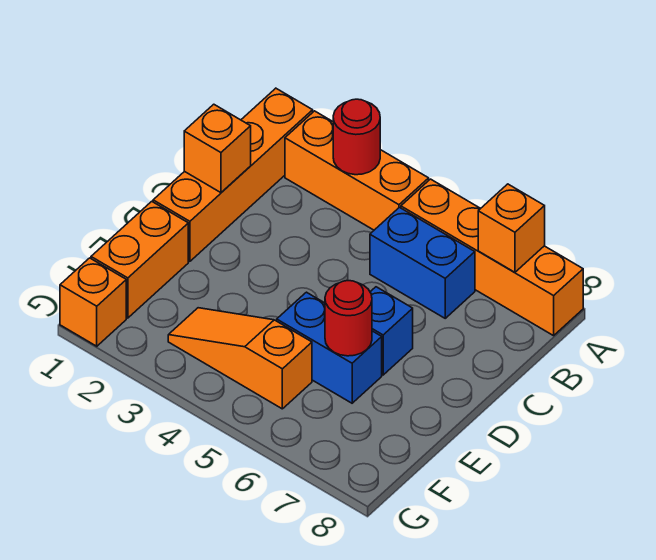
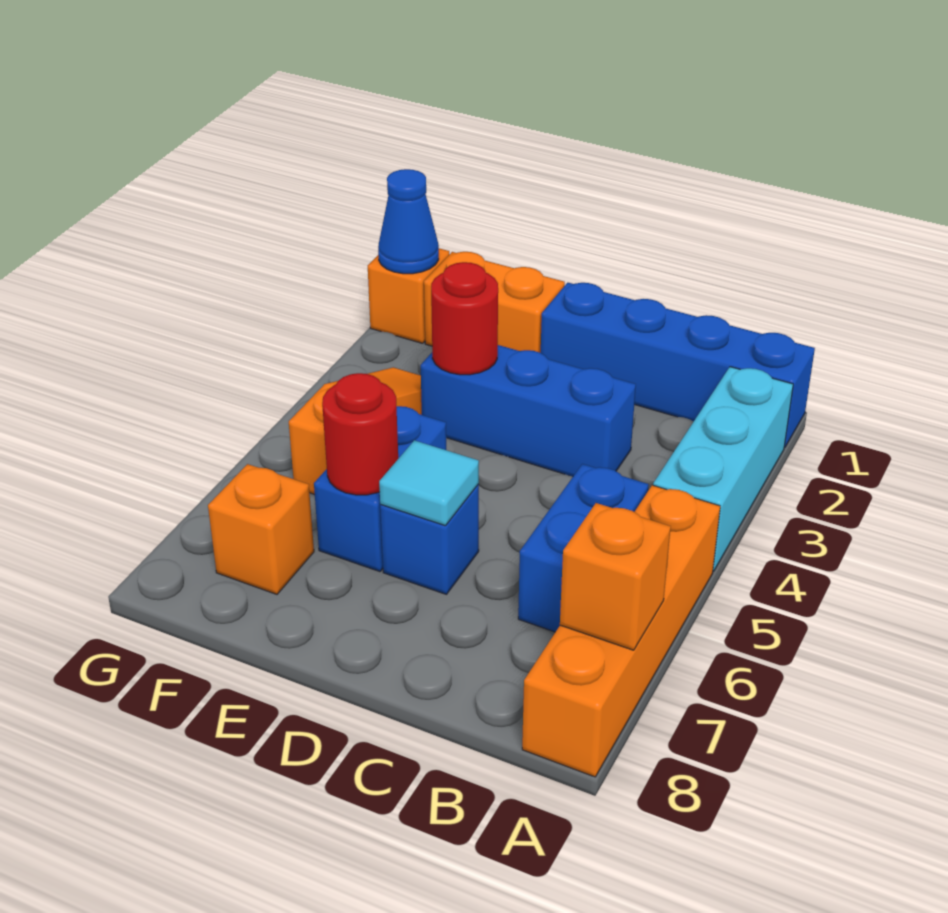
orange brick A1:D1 level 1 -> blue brick A1:D1 level 1
orange brick A2:A4 level 1 -> cyan brick A2:A4 level 1
red round brick A3 level 2 -> red round brick E3 level 2
orange brick C1 level 2 -> orange brick F7 level 1
none -> blue brick C3:E3 level 1
none -> cyan tile D6 level 2
none -> blue cone G1 level 2

